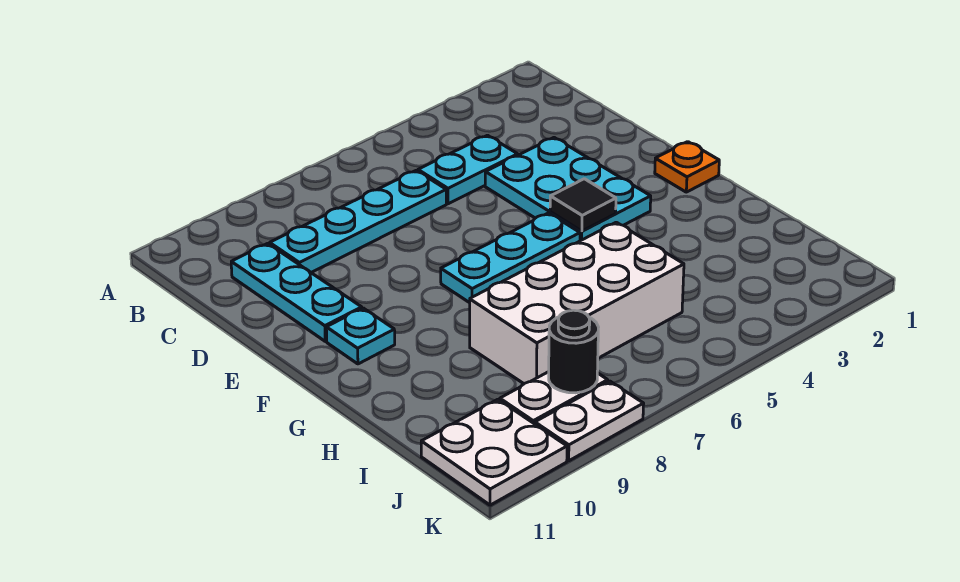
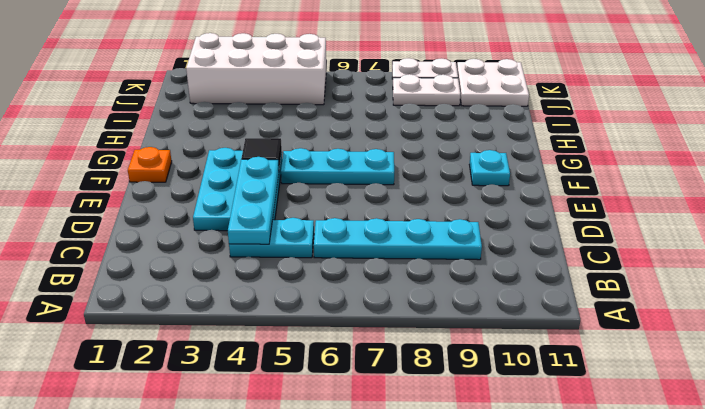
cyan plate C10:E10 level 1 -> cyan plate C4:E4 level 2
white brick H5:I8 level 1 -> white brick J2:K5 level 1
black round brick J8 level 2 -> none

